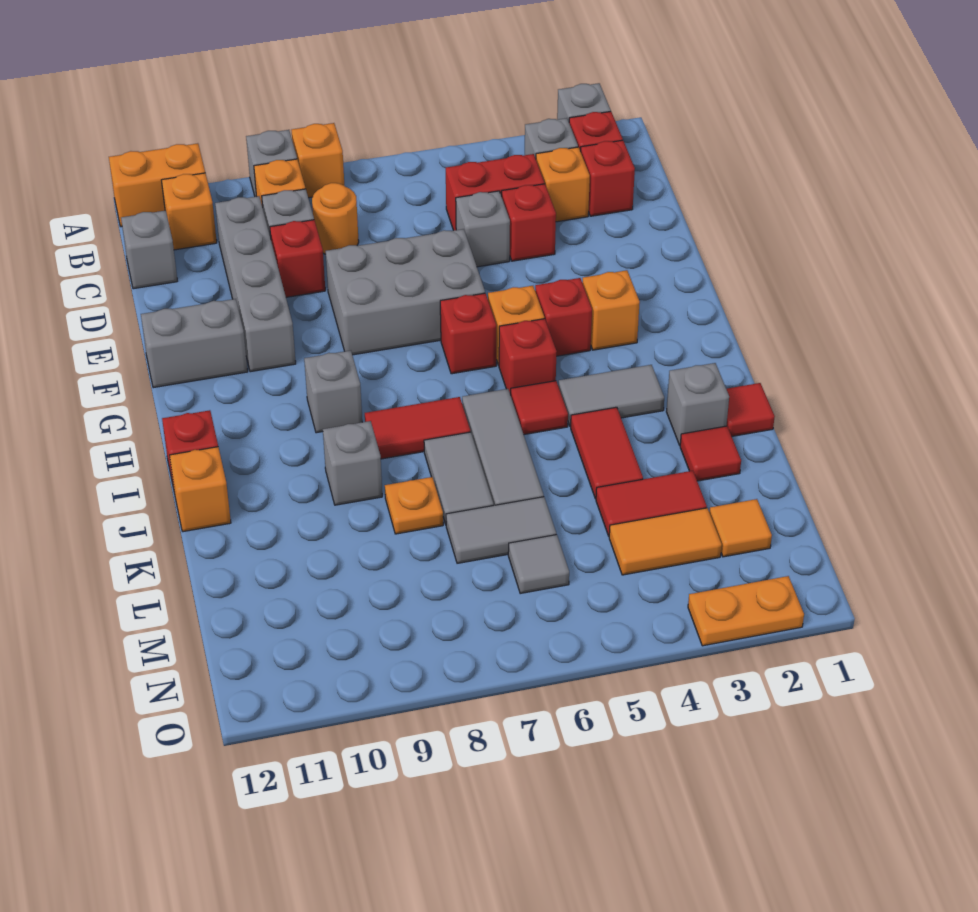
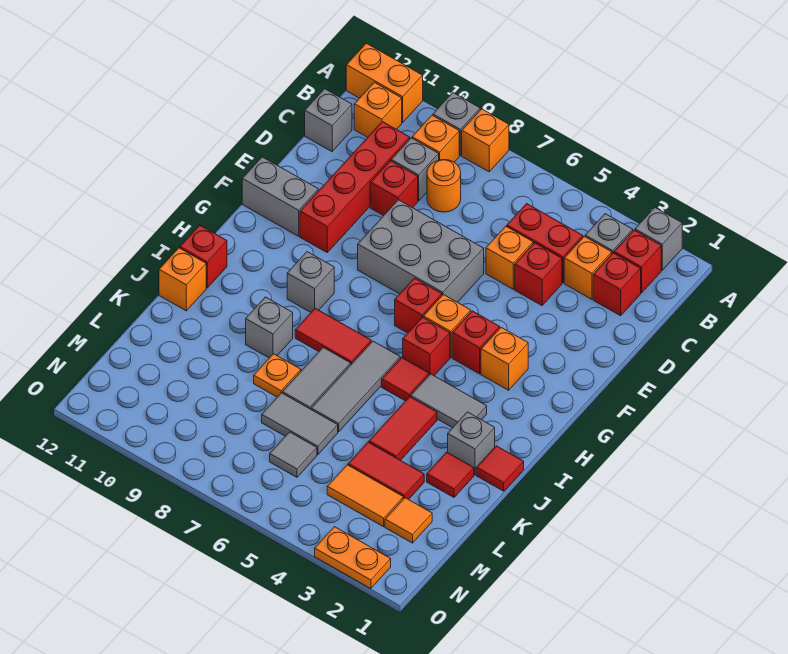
grey brick C10:F10 level 1 -> red brick C10:F10 level 1
grey brick D5 level 1 -> orange brick D5 level 1

